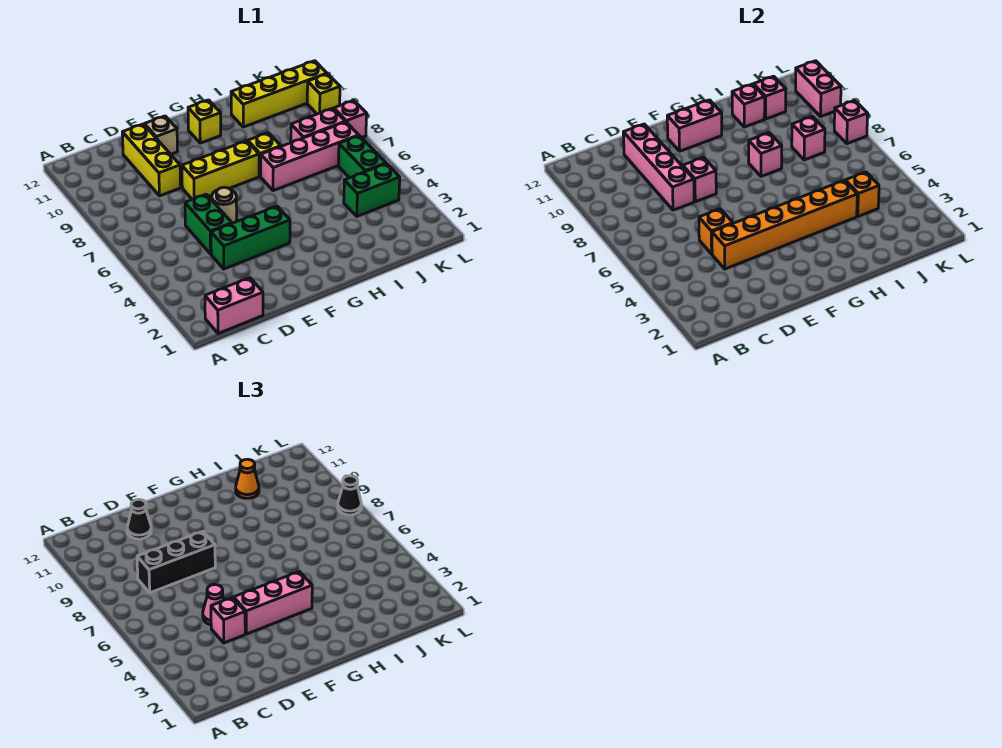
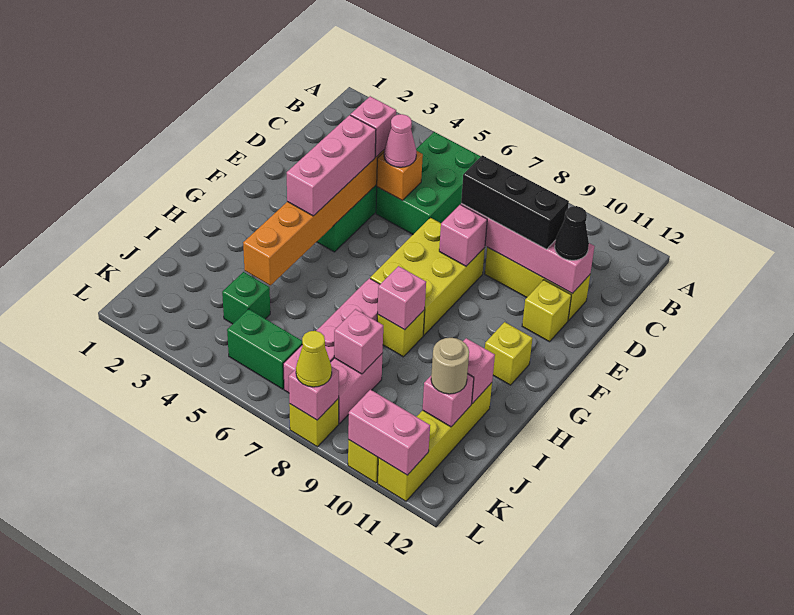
pink brick B1:C1 level 1 -> none
black brick C8:E8 level 3 -> black brick D8:D10 level 3
green brick D5:D6 level 1 -> green brick B5:D6 level 1
tan round brick E6 level 1 -> tan round brick J11 level 3
yellow brick E8:G8 level 1 -> yellow brick E7:G8 level 1
tan brick E11 level 1 -> yellow brick E11 level 1
pink brick F11:G11 level 2 -> none
orange cone I11 level 3 -> none
green brick J4:K4 level 1 -> green brick J4 level 1
orange brick J4 level 2 -> none
pink brick L8 level 1 -> yellow brick L8 level 1
black cone L8 level 3 -> yellow cone L8 level 3

